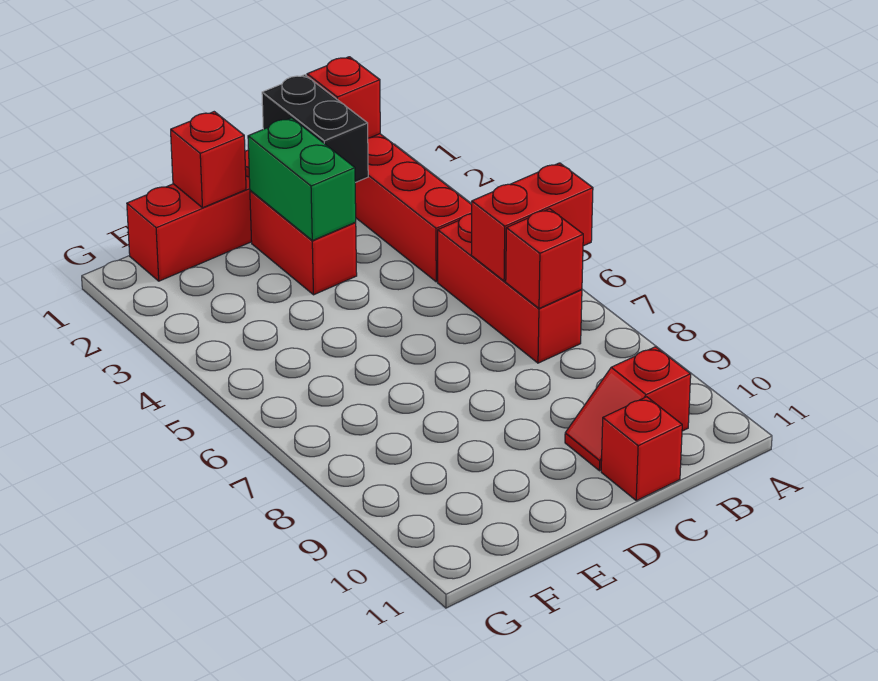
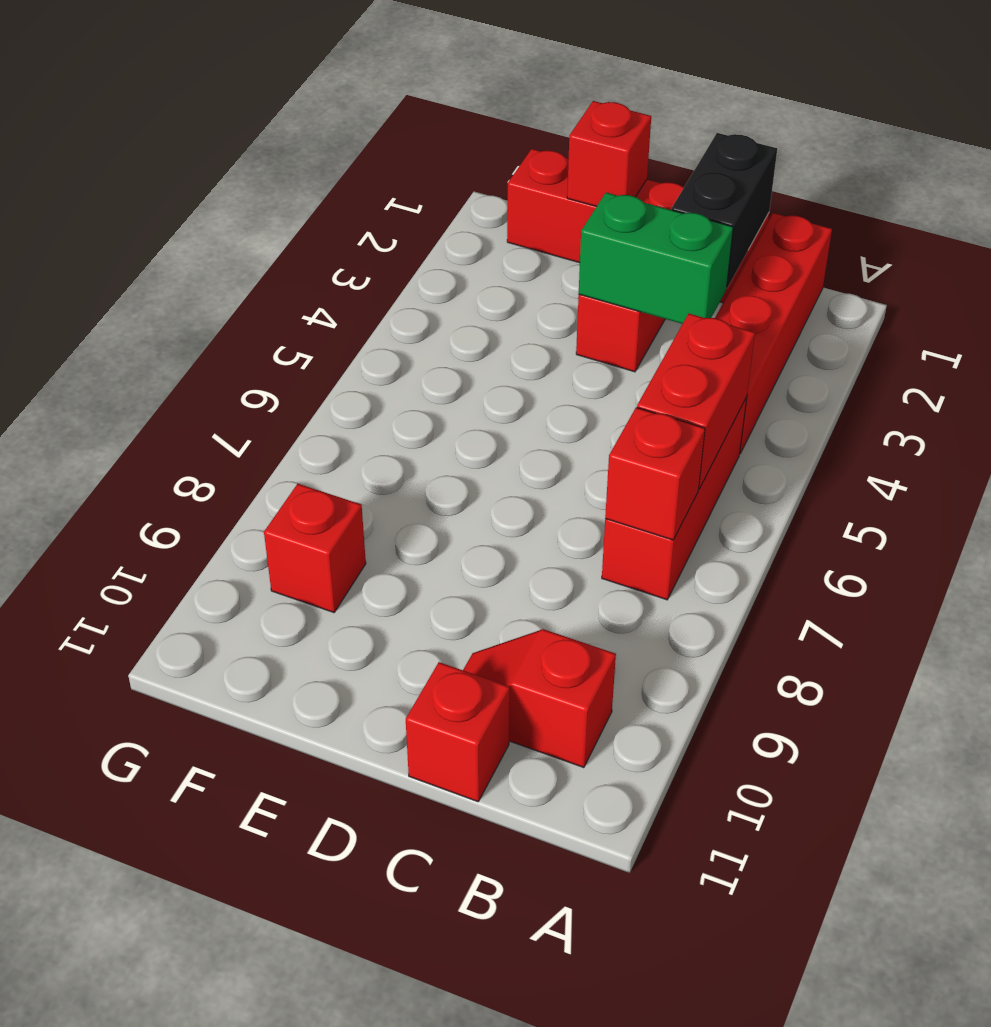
red brick A6:B6 level 2 -> red brick B5:B6 level 2
red brick B1 level 2 -> red brick F9 level 1
green brick D2:D3 level 2 -> green brick C3:D3 level 2

